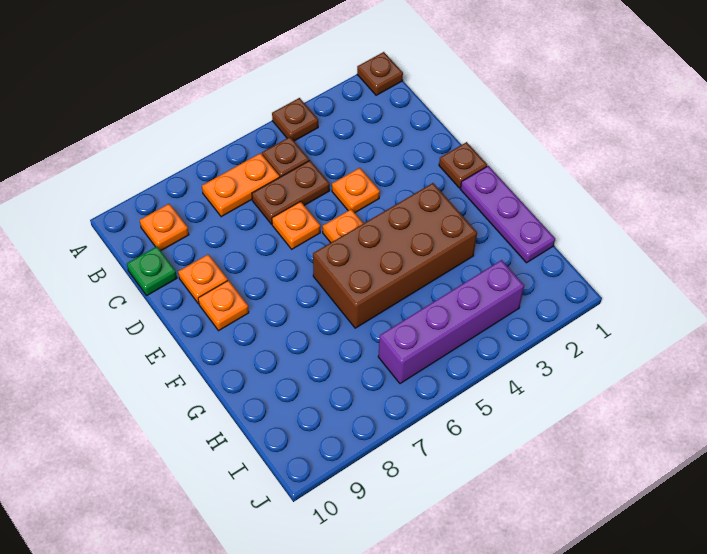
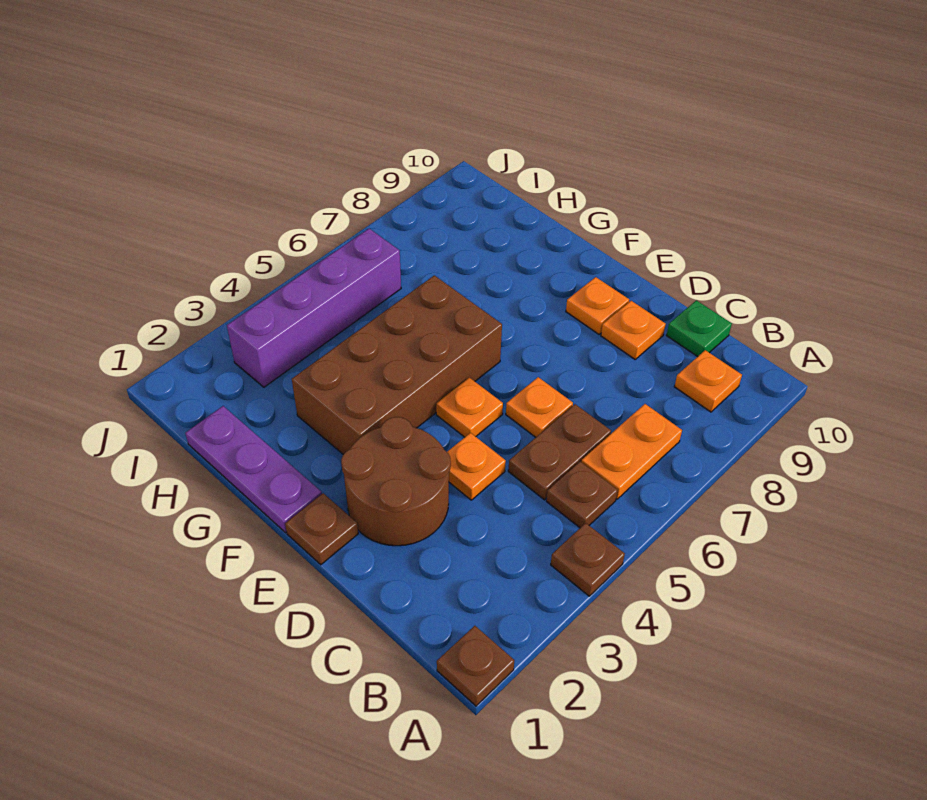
none -> brown round brick D2:E3 level 1

